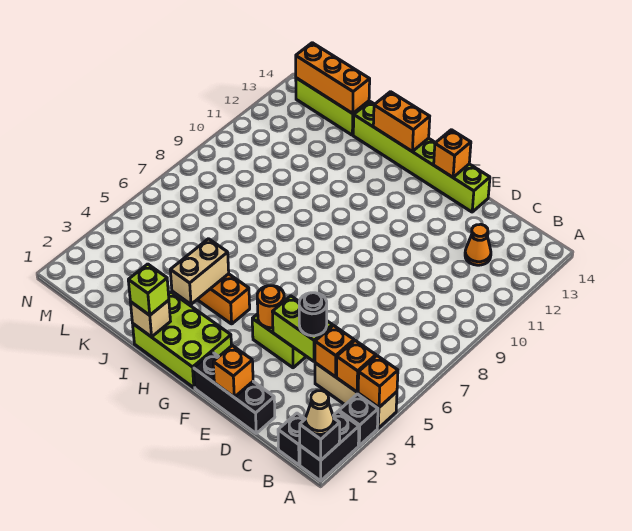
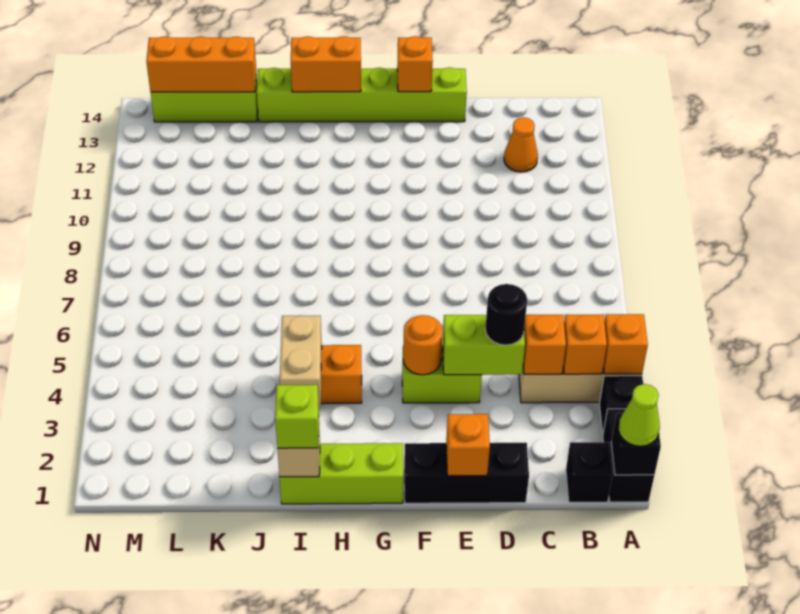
tan cone A1 level 3 -> lime cone A1 level 3
lime brick G1:I2 level 1 -> lime brick G1:I1 level 1

